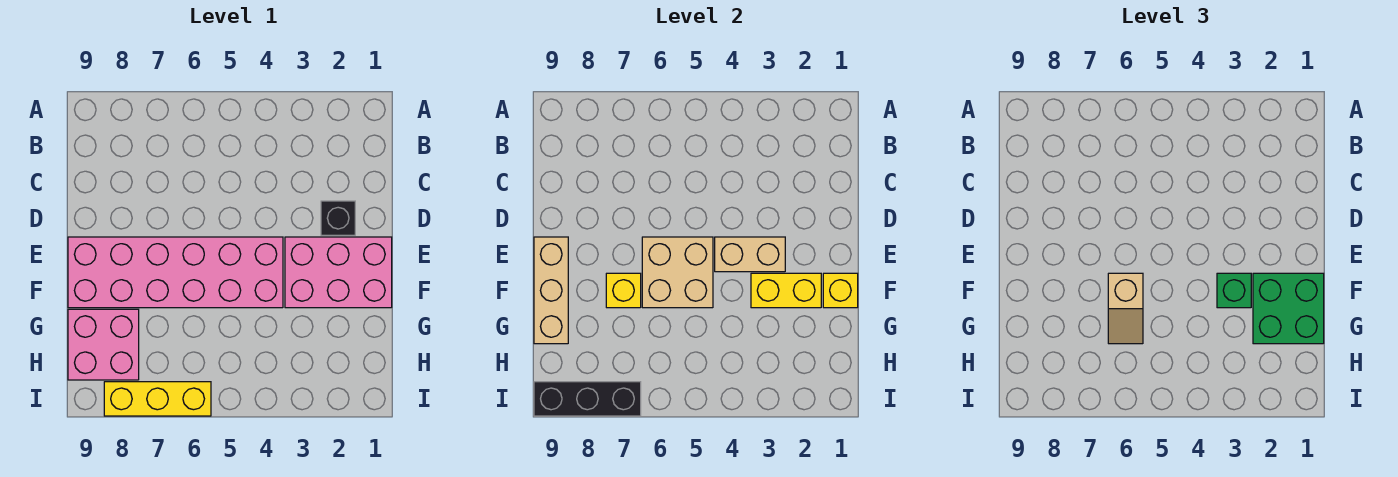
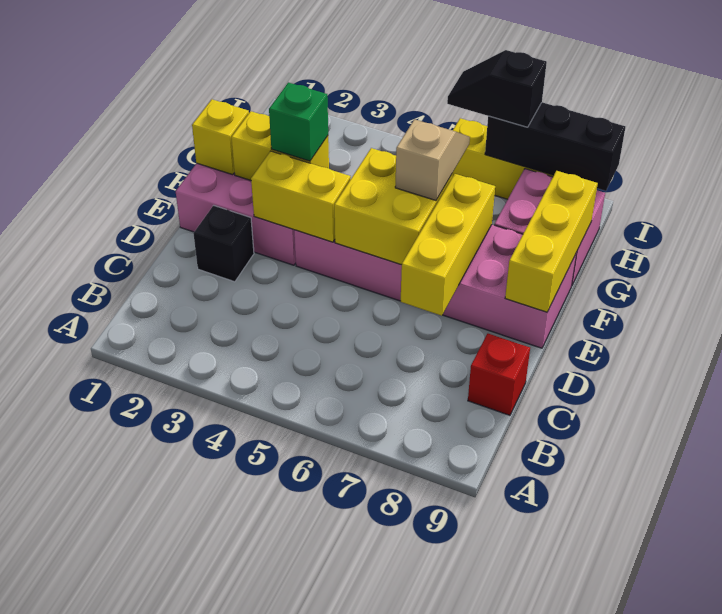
none -> red brick C9 level 1
tan brick E3:E4 level 2 -> yellow brick E3:E4 level 2
tan brick E5:F6 level 2 -> yellow brick E5:F6 level 2
tan brick E9:G9 level 2 -> yellow brick E9:G9 level 2
green brick F1:G2 level 3 -> none
yellow brick F7 level 2 -> yellow brick D7:F7 level 2
none -> black slope I6:I7 level 3 top 7

